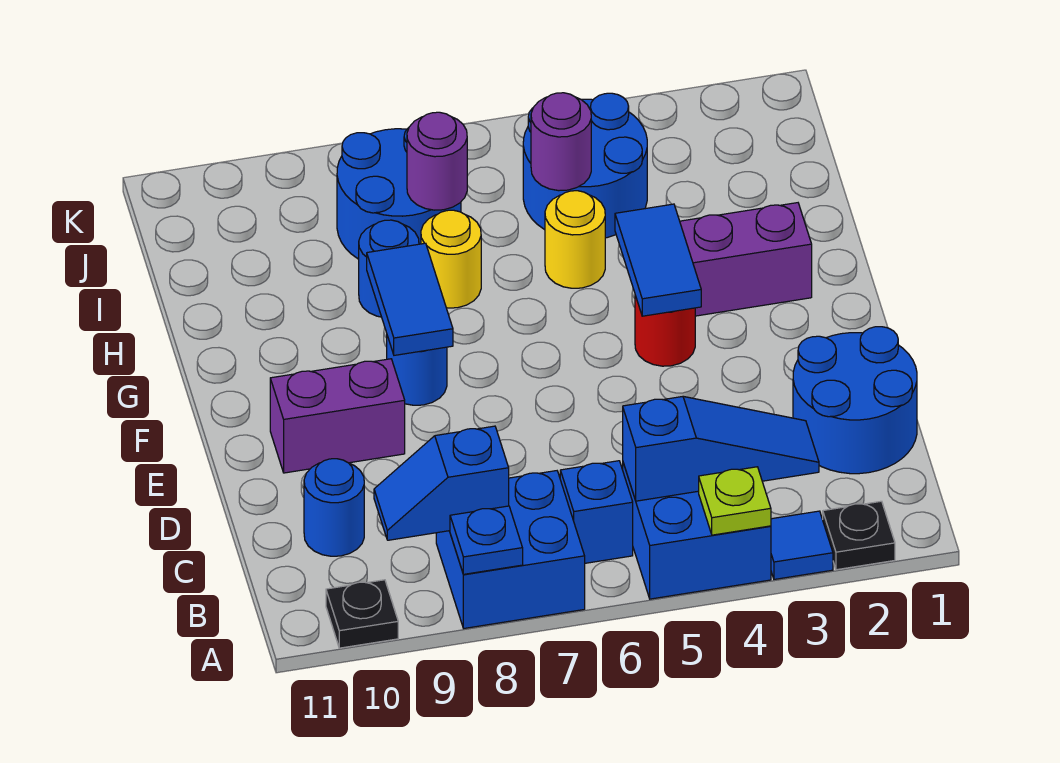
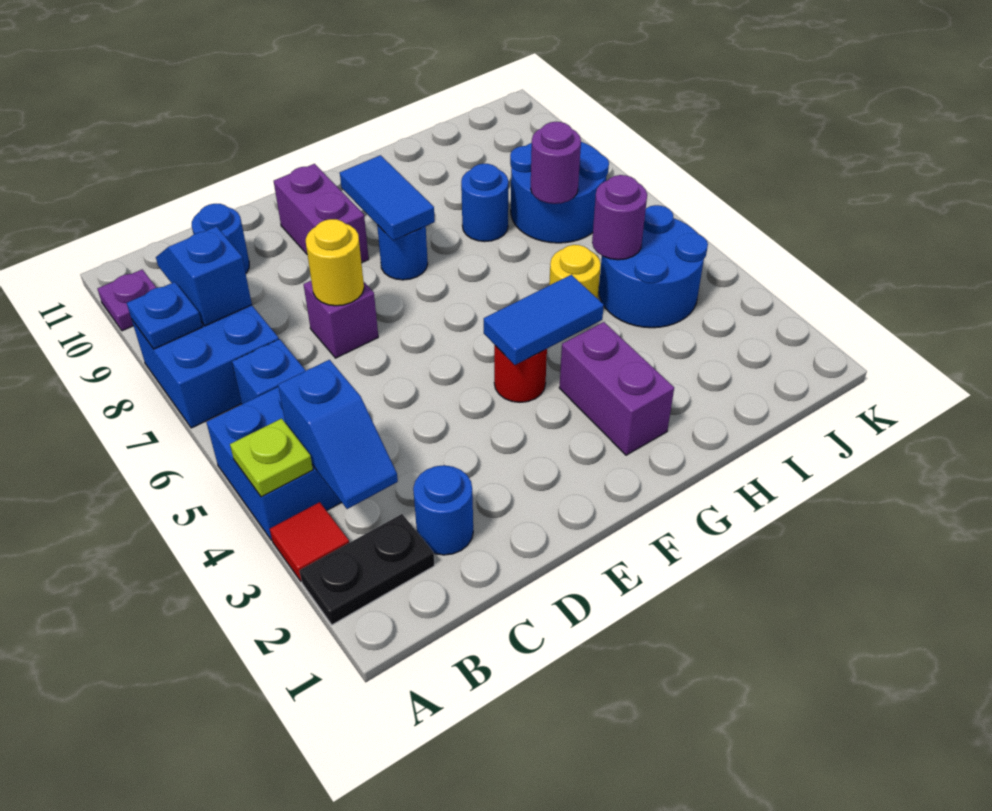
black plate A2 level 1 -> black plate A2:B2 level 1
blue tile A3 level 1 -> red tile A3 level 1
black plate A10 level 1 -> purple plate A10 level 1
blue slope B3:B5 level 2 top 5 -> blue slope B3:B4 level 2 top 4
blue round brick C1:D2 level 1 -> blue round brick C2 level 1
none -> purple brick D7 level 1
blue tile F8:G8 level 2 -> blue tile F8:F9 level 2
yellow round brick H7 level 1 -> yellow round brick D7 level 2

